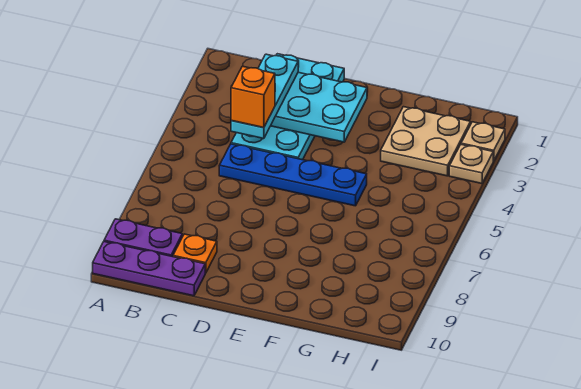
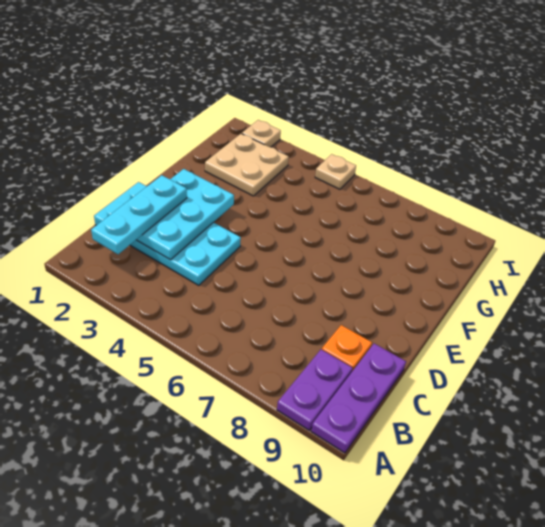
cyan plate C2:C4 level 3 -> cyan plate B2:D2 level 3
orange brick C4 level 4 -> none
blue plate C5:F5 level 1 -> none
tan plate I3 level 1 -> tan plate I5 level 1

